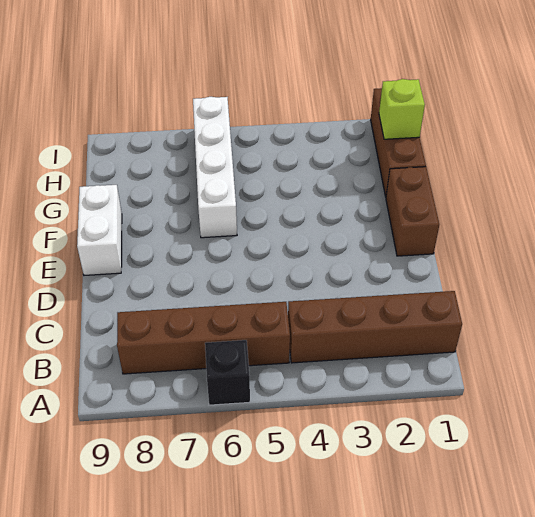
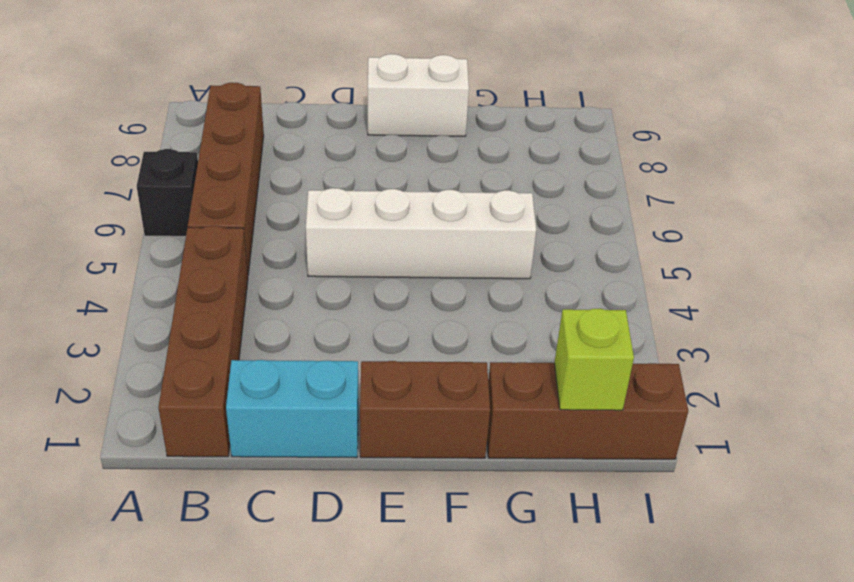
none -> cyan brick C1:D1 level 1
white brick F6:I6 level 1 -> white brick D5:G5 level 1

